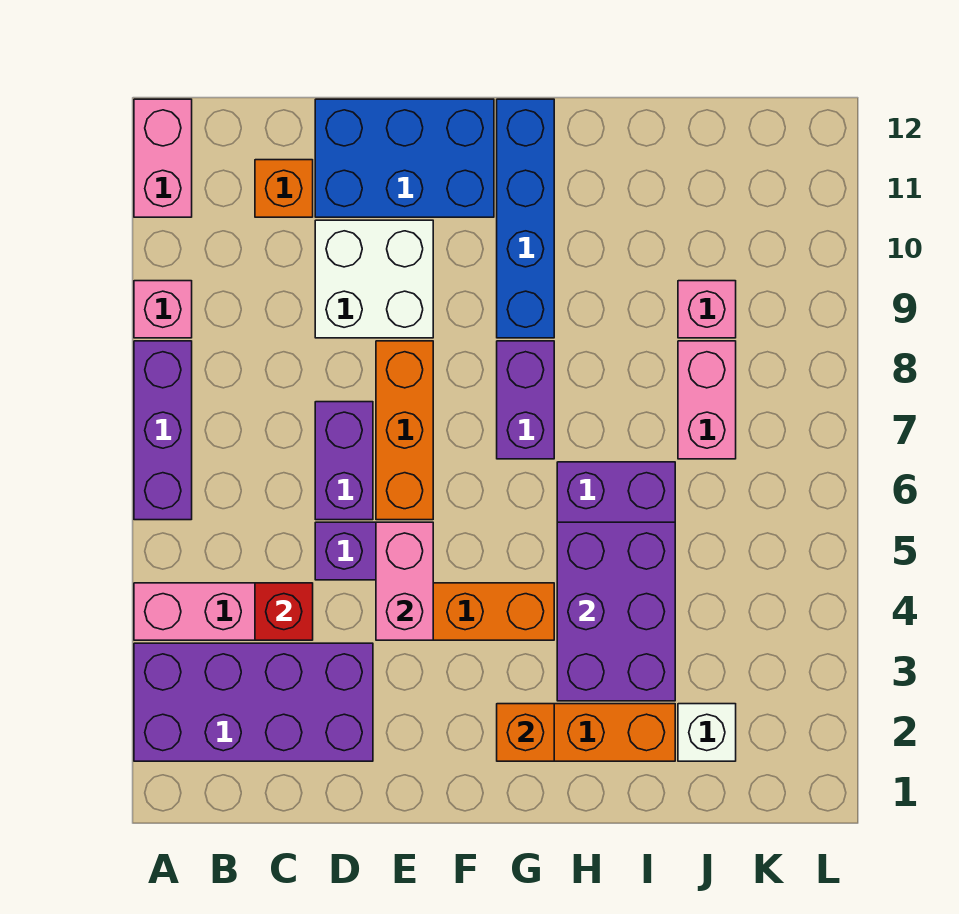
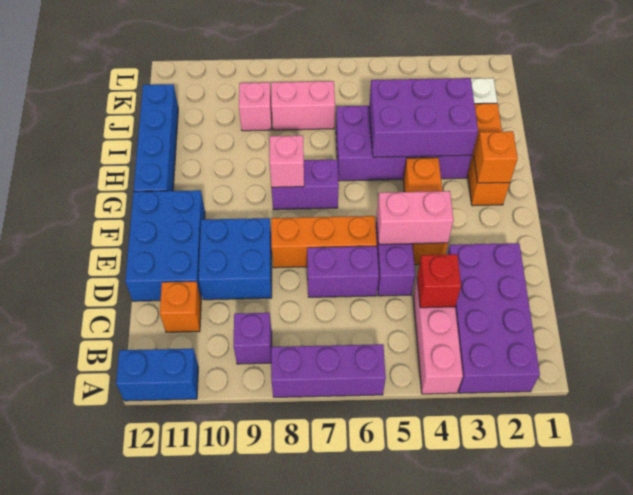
pink brick A9 level 1 -> pink brick G8 level 2
pink brick A11:A12 level 1 -> blue brick A11:A12 level 1
none -> purple brick B9 level 1
white brick D9:E10 level 1 -> blue brick D9:E10 level 1
blue brick G9:G12 level 1 -> blue brick G12:J12 level 1

